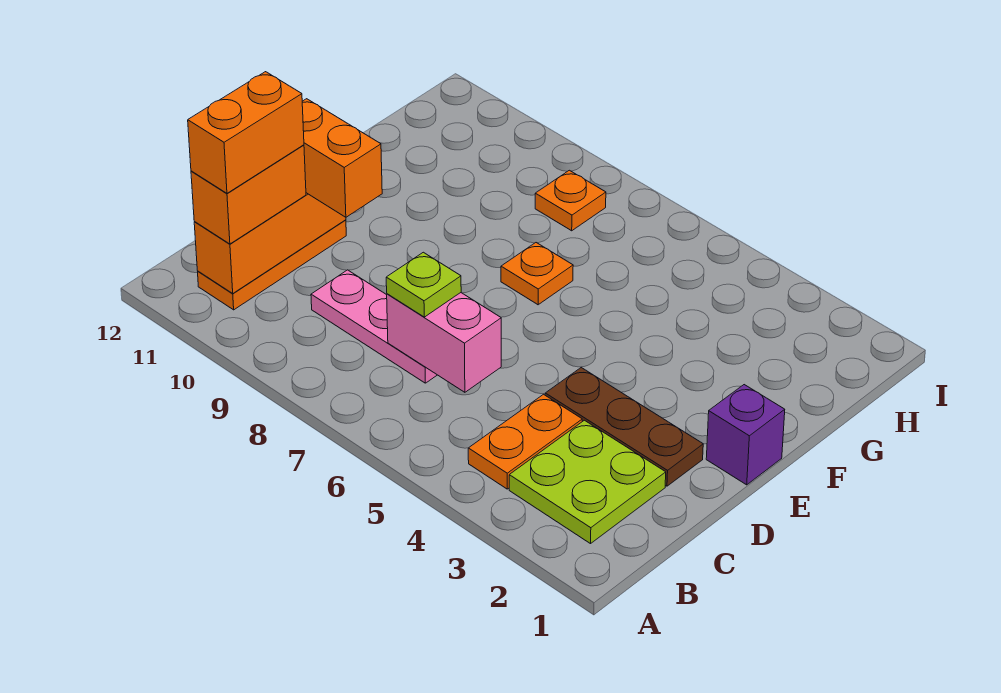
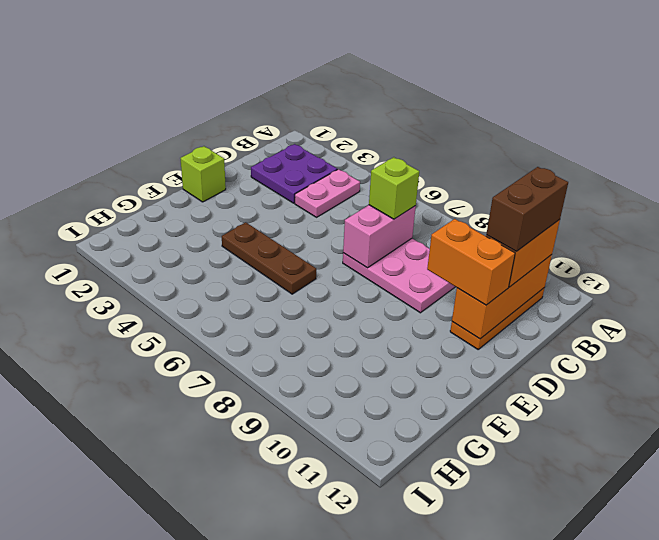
lime plate B2:C3 level 1 -> purple plate B2:C3 level 1
orange plate B4:C4 level 1 -> pink plate B4:C4 level 1
orange brick B11:C11 level 4 -> brown brick B11:C11 level 4
pink brick C6:C7 level 2 -> pink brick C7:D7 level 2
pink plate C7:C9 level 1 -> pink plate C7:D9 level 1
lime plate C7 level 3 -> lime brick C7 level 3
brown plate D2:D4 level 1 -> brown plate F4:F6 level 1
purple brick E1 level 1 -> lime brick E1 level 1
orange plate F7 level 1 -> none
orange plate H8 level 1 -> none

